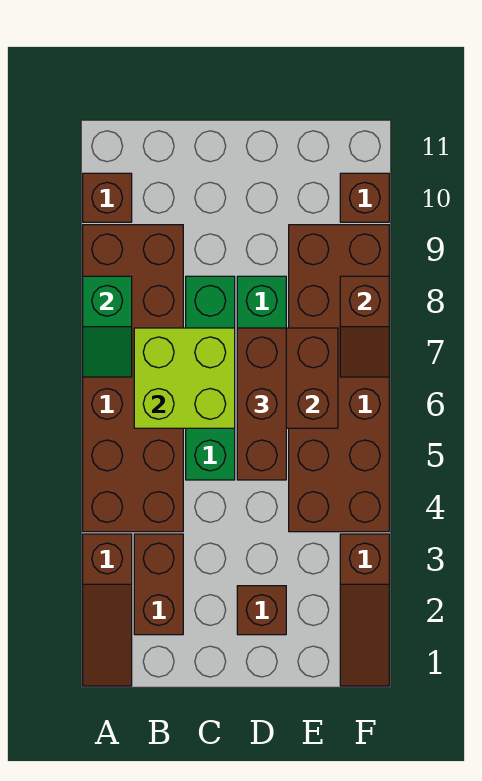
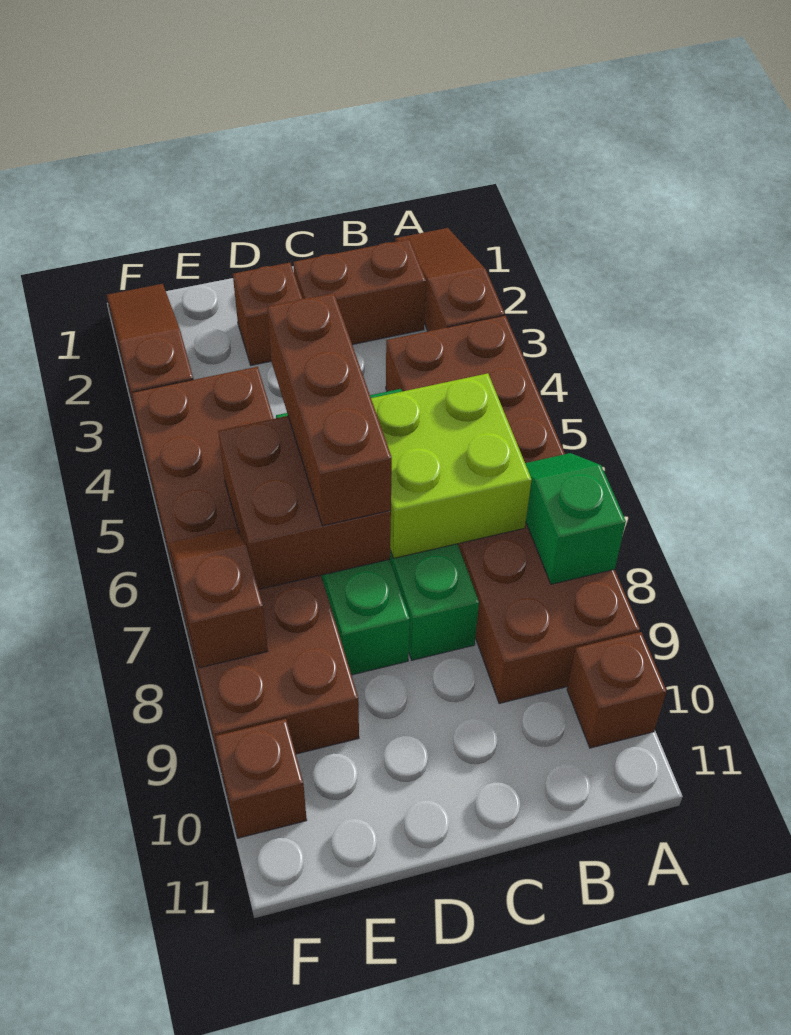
brown brick B2:B3 level 1 -> brown brick B2:C2 level 1

